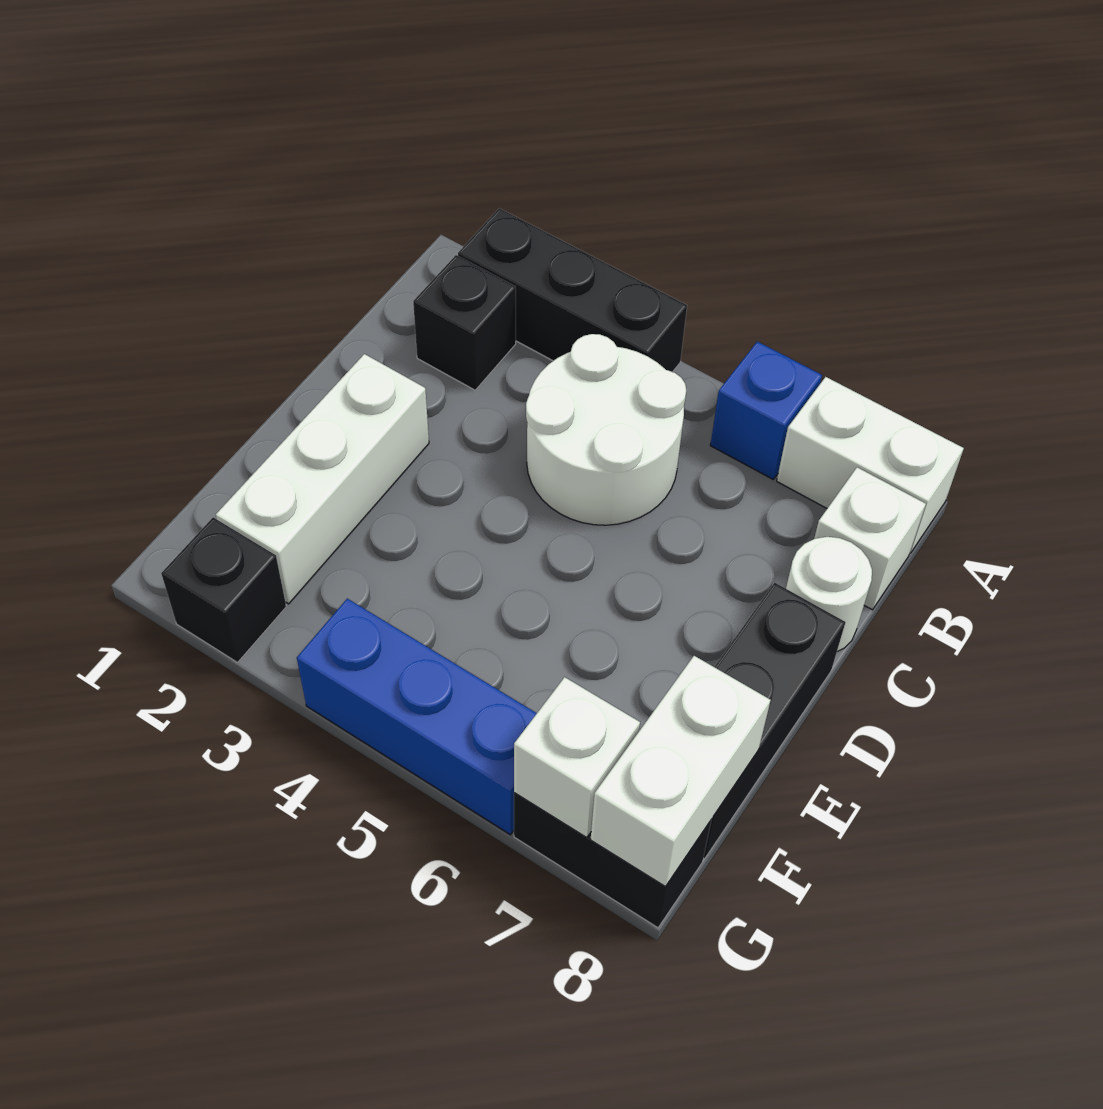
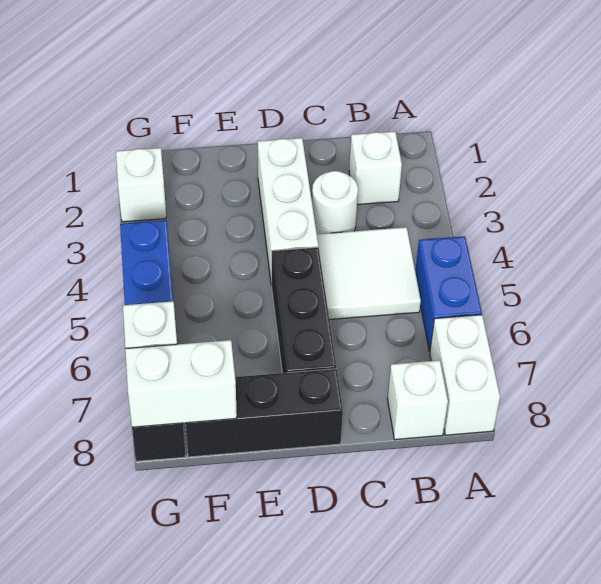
black brick A2:A4 level 1 -> black brick D5:D7 level 1
blue brick A6 level 1 -> blue brick A5:A6 level 1
black brick B2 level 1 -> white brick B2 level 1
white round brick B4:C5 level 1 -> white tile B4:C5 level 1
white round brick C8 level 1 -> white round brick C3 level 1
white brick D2:F2 level 1 -> white brick D2:D4 level 1
black brick G2 level 1 -> white brick G2 level 1

